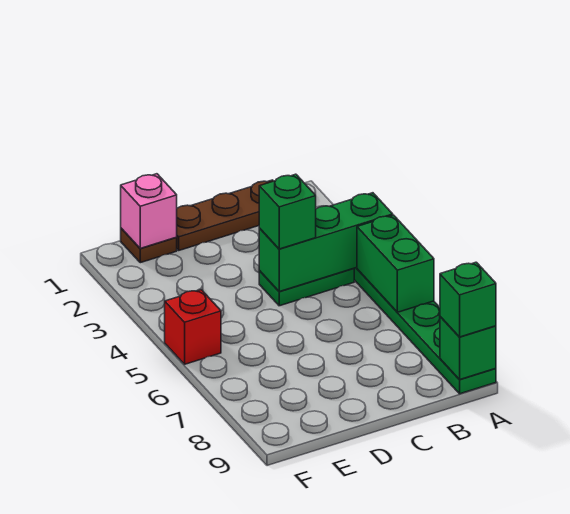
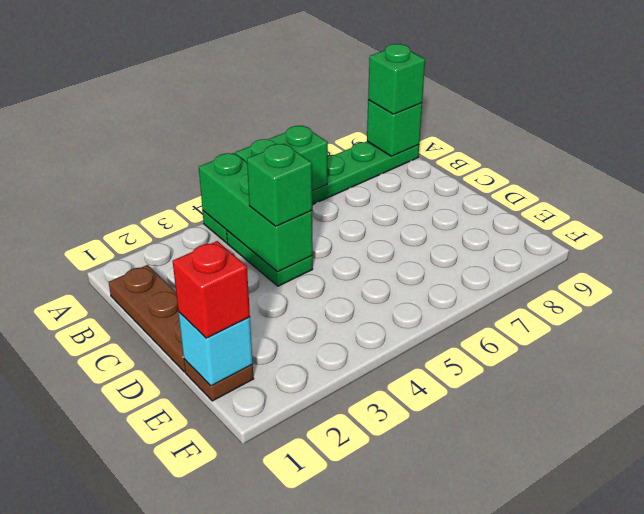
pink brick E1 level 2 -> cyan brick E1 level 2
red brick F5 level 1 -> red brick E1 level 3

